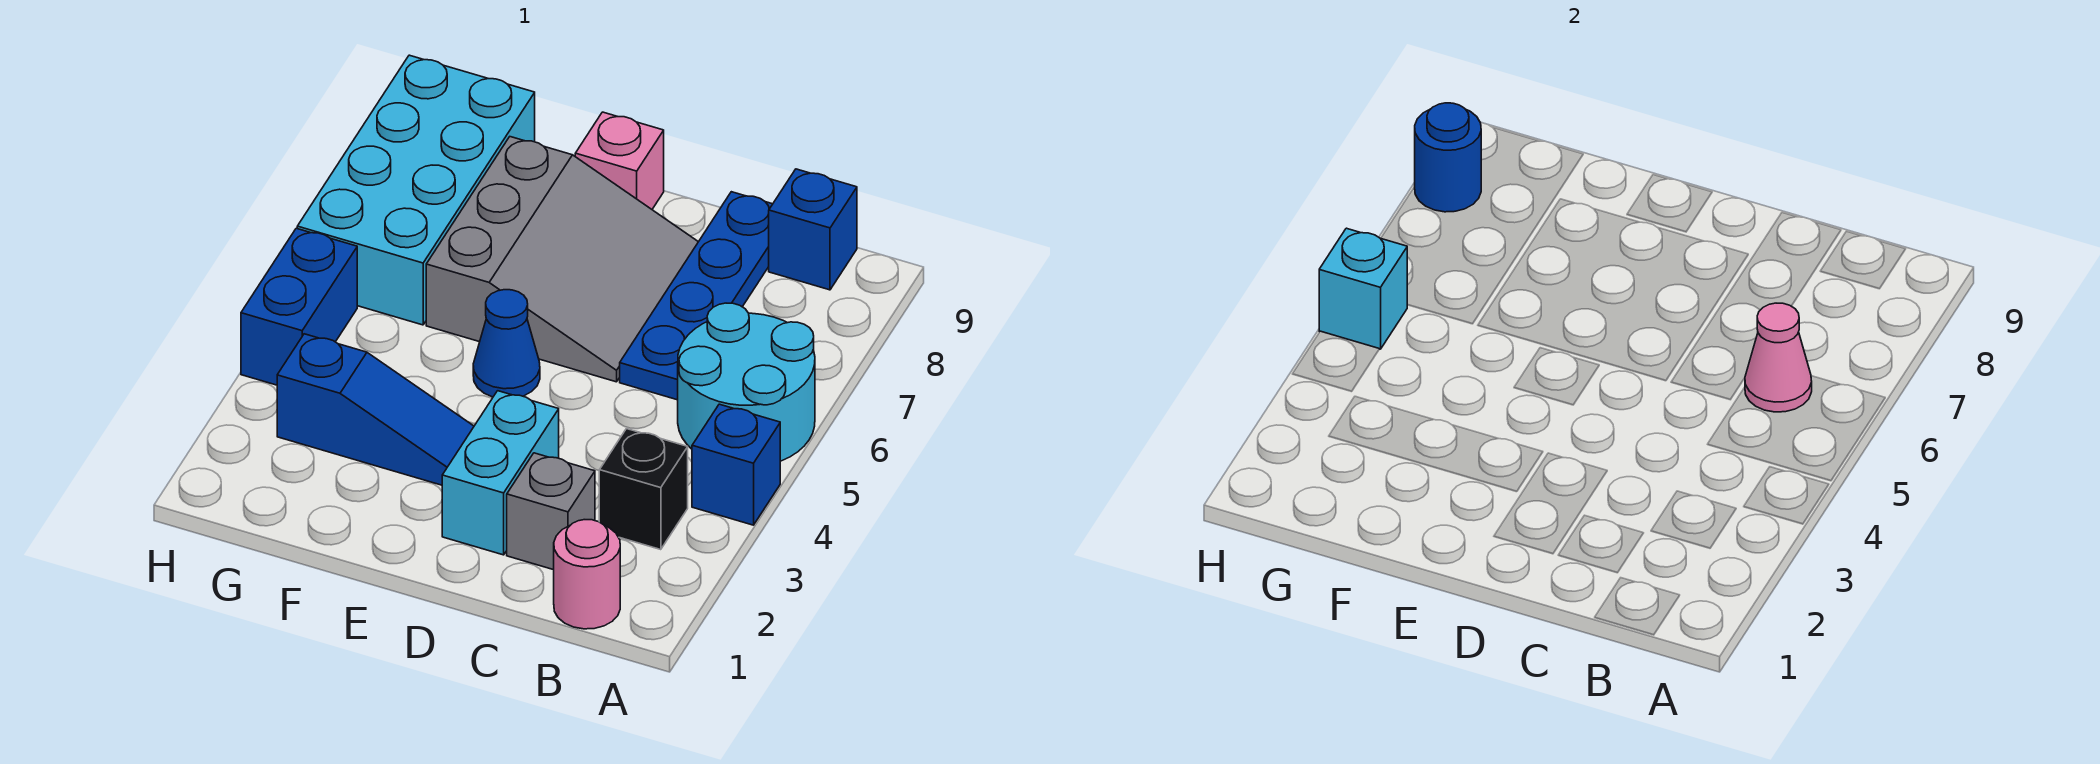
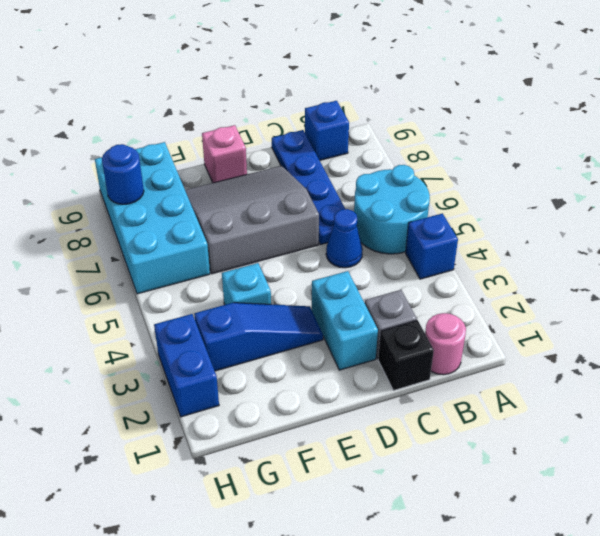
black brick B3 level 1 -> black brick C1 level 1
pink cone B6 level 2 -> none
grey slope D6:F8 level 1 top F -> grey slope D6:F8 level 1 top 6
blue cone E5 level 1 -> blue cone C5 level 1
blue brick H4:H5 level 1 -> blue brick H2:H3 level 1
cyan brick H5 level 2 -> cyan brick F4 level 1

